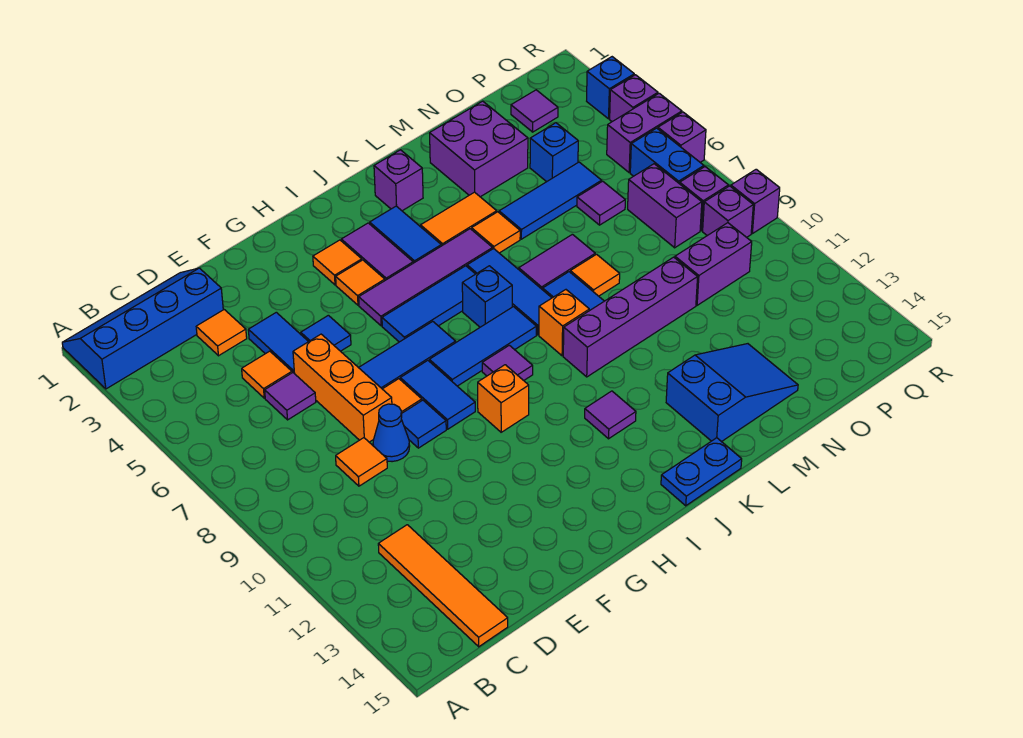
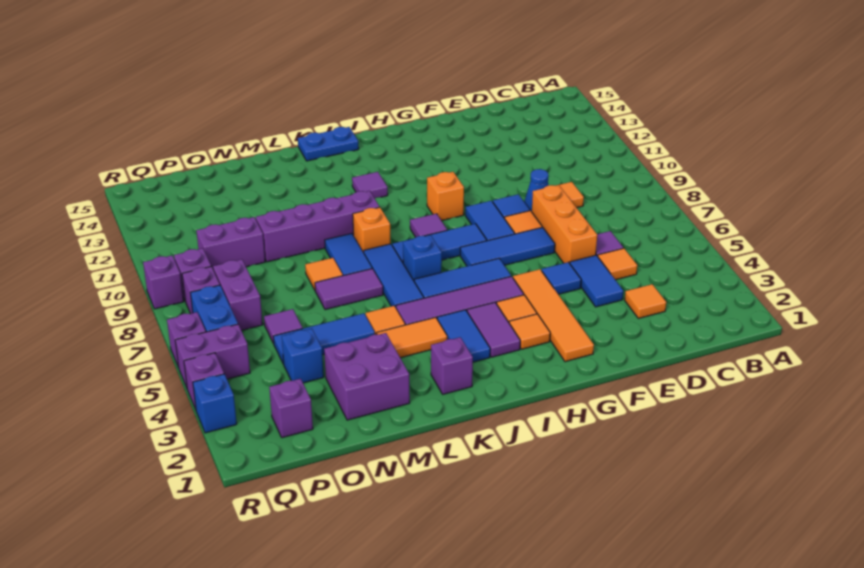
blue slope A1:D2 level 1 top 2 -> none
orange tile C12:C15 level 1 -> orange tile G2:G5 level 1
blue slope L13:N14 level 1 top L -> none
purple tile P2 level 1 -> purple brick P2 level 1

